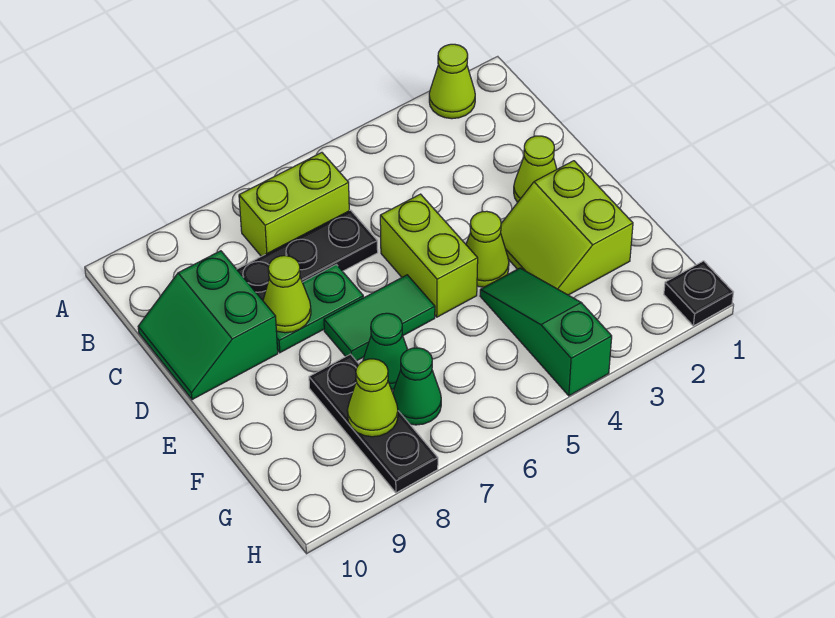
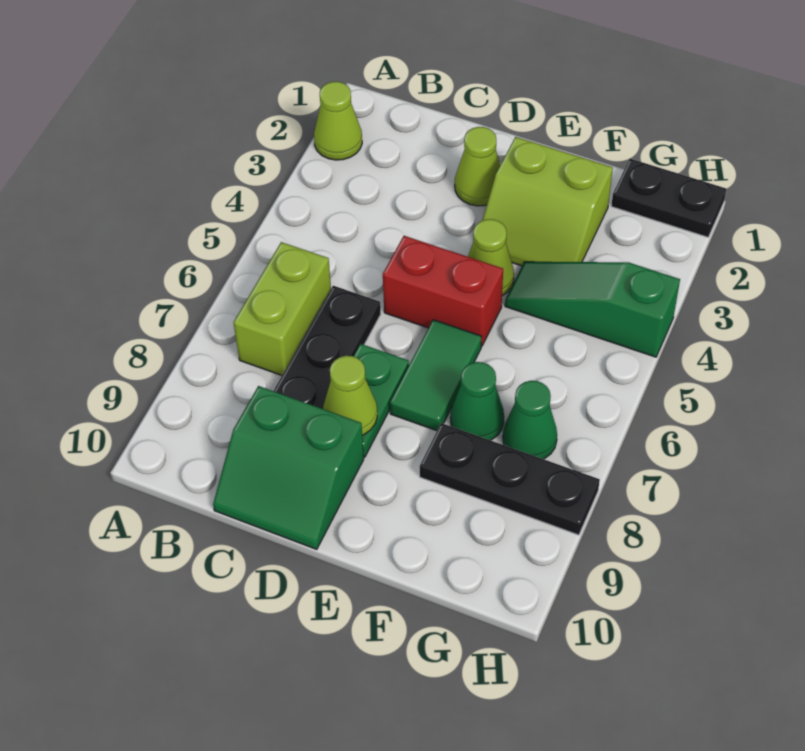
lime brick D5:E5 level 1 -> red brick D5:E5 level 1
lime cone G8 level 2 -> none
black plate H1 level 1 -> black plate G1:H1 level 1

